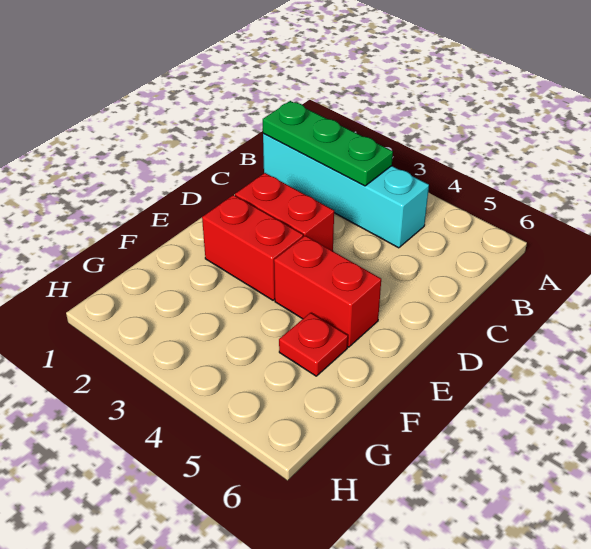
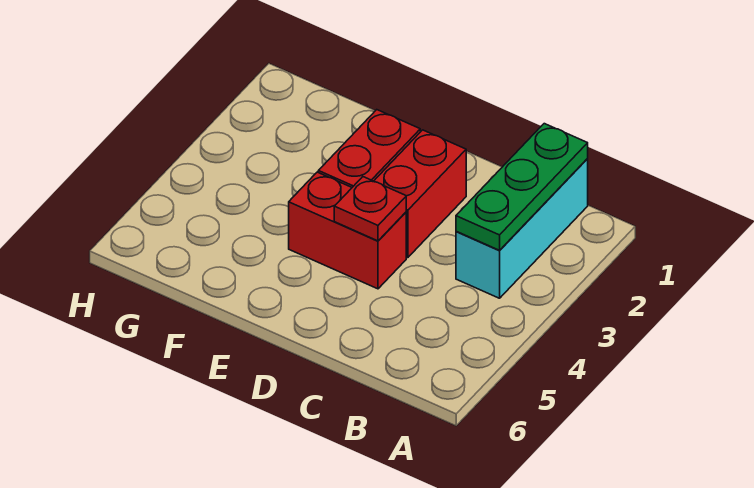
cyan brick B1:B4 level 1 -> cyan brick B1:B3 level 1
red brick E4:E5 level 1 -> red brick D4:E4 level 1
red plate F5 level 1 -> red plate D4 level 2

